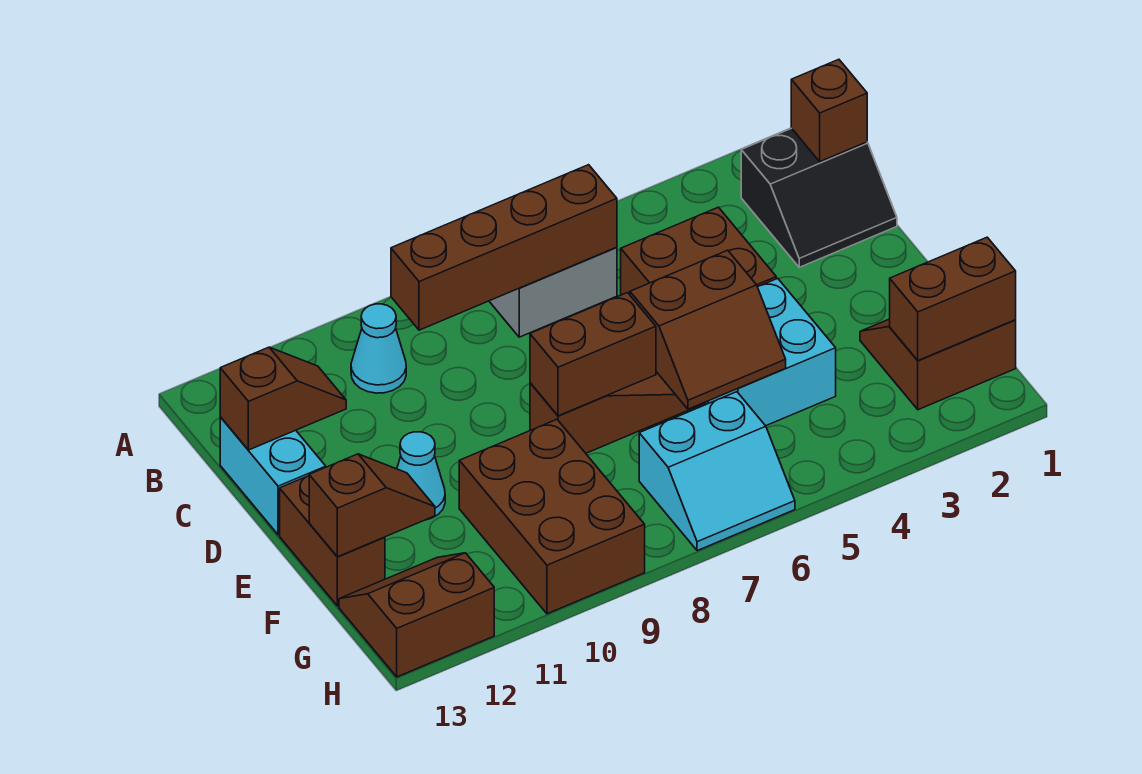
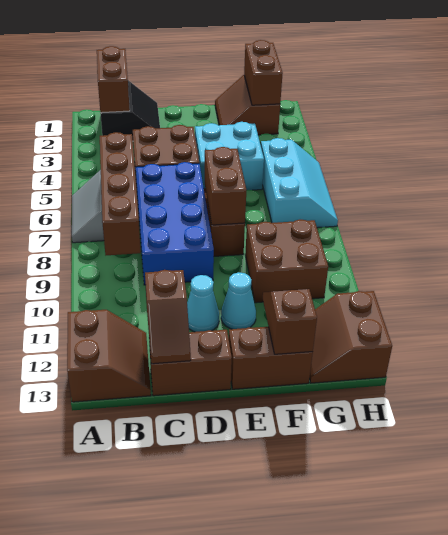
brown brick B1 level 2 -> brown brick B1:B2 level 2
cyan cone B10 level 1 -> cyan cone D11 level 1
none -> blue brick C6:D9 level 1
brown slope C12:C13 level 2 top 13 -> brown slope C12:C13 level 2 top 12
cyan brick C13:D13 level 1 -> brown brick C13:D13 level 1
brown slope E5:F6 level 2 top E -> brown slope A12:B13 level 1 top A
brown brick F9:H10 level 1 -> brown brick F9:G10 level 1
cyan slope G6:H7 level 1 top G -> cyan slope G5:H7 level 1 top G

